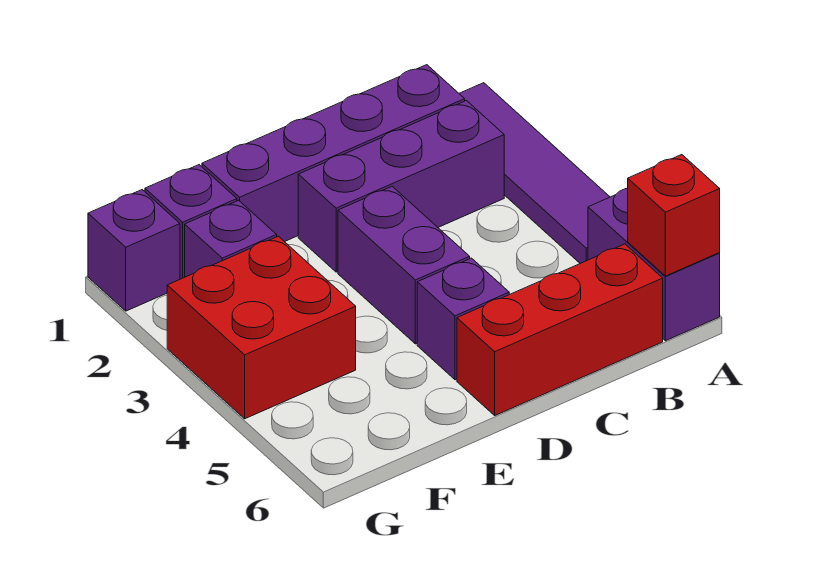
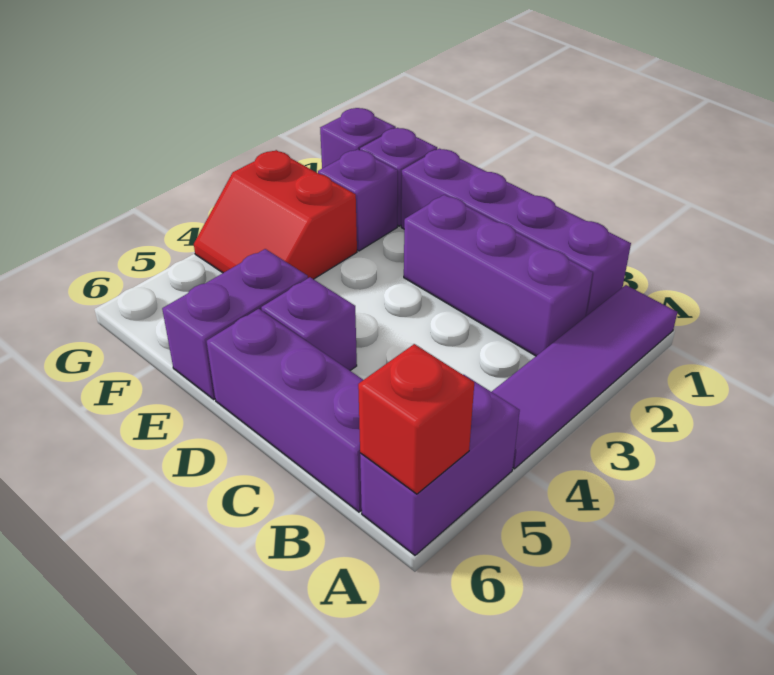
red brick B6:D6 level 1 -> purple brick B6:D6 level 1
purple brick D3:D4 level 1 -> purple brick E5:E6 level 1
red brick F3:G4 level 1 -> red slope F3:G4 level 1 top 3

